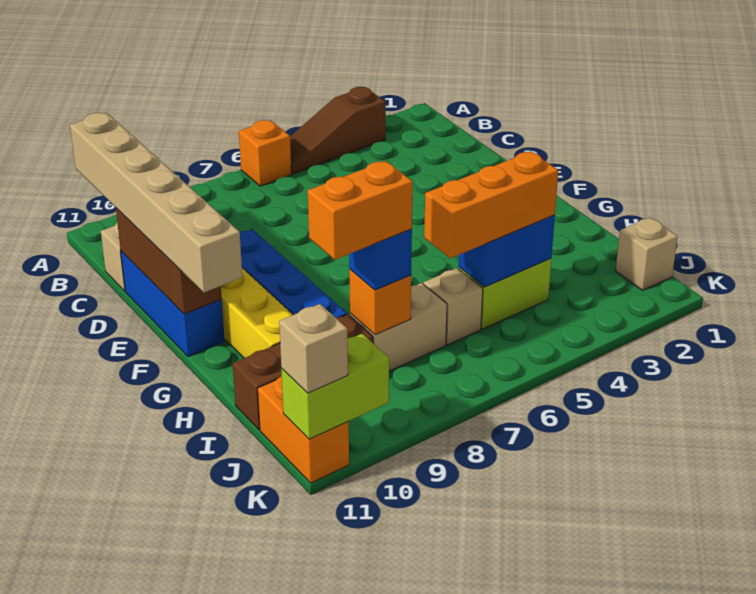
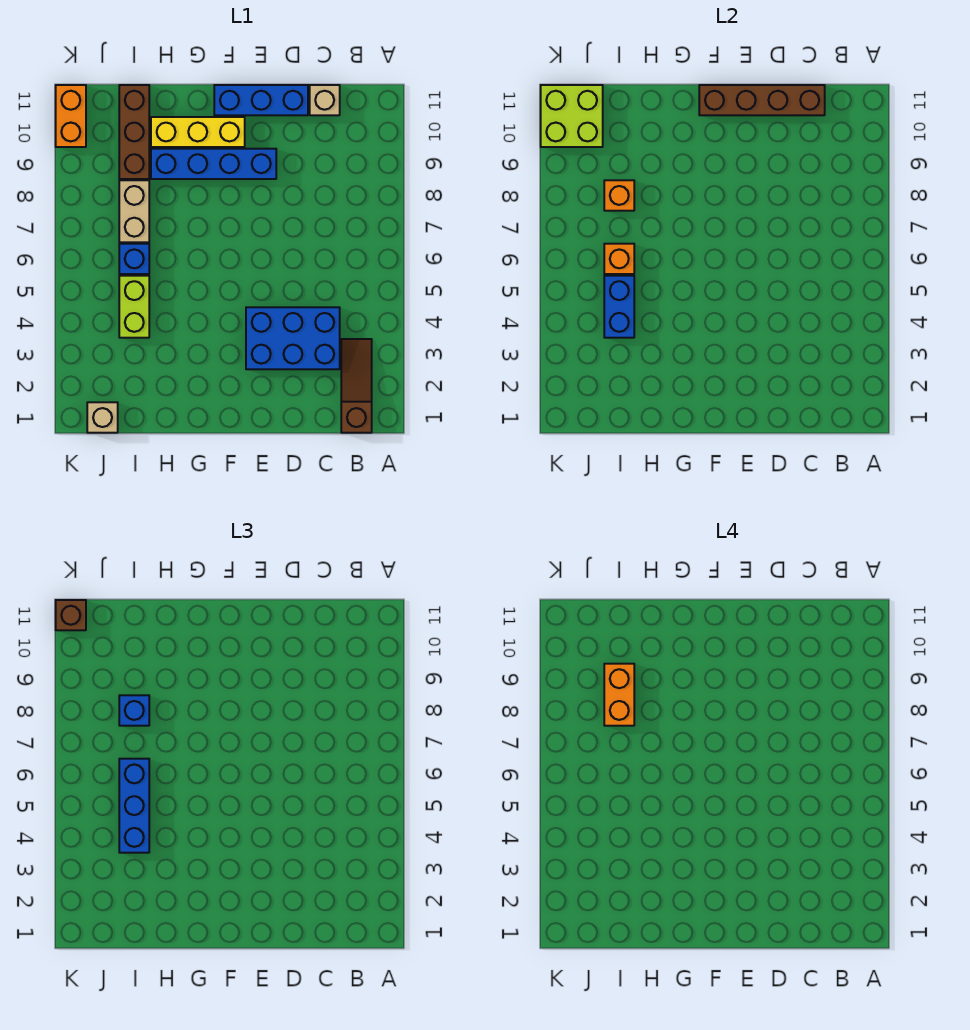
brown slope A3:A5 level 1 top 3 -> brown slope B1:B3 level 1 top 1
orange brick A6 level 1 -> orange brick I6 level 2
tan brick B11:G11 level 3 -> none
none -> blue brick C3:E4 level 1
brown brick D11:F11 level 2 -> brown brick C11:F11 level 2
orange brick I4:I6 level 3 -> blue brick I4:I6 level 3
tan brick I6 level 1 -> blue brick I6 level 1
orange brick J11:K11 level 1 -> orange brick K10:K11 level 1
lime brick K10:K11 level 2 -> lime brick J10:K11 level 2
tan brick K11 level 3 -> brown brick K11 level 3

